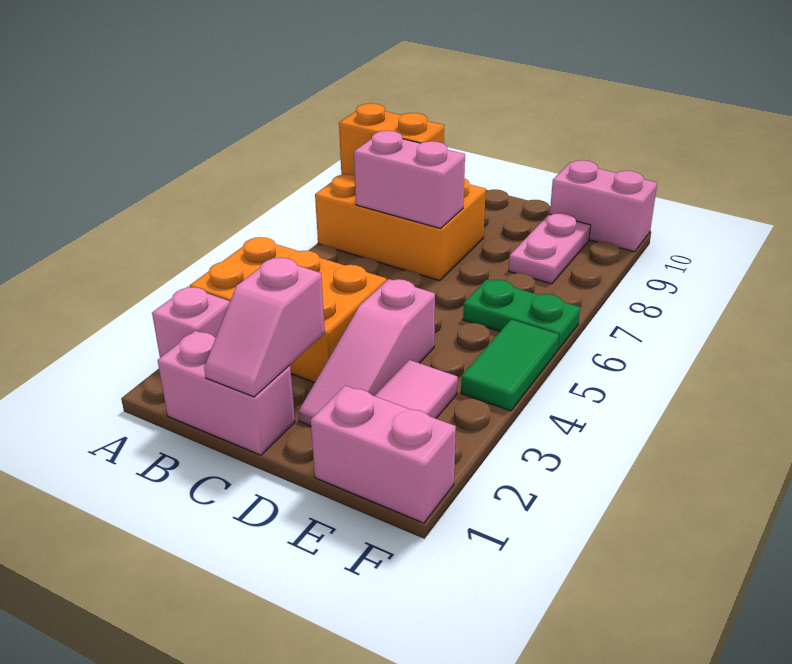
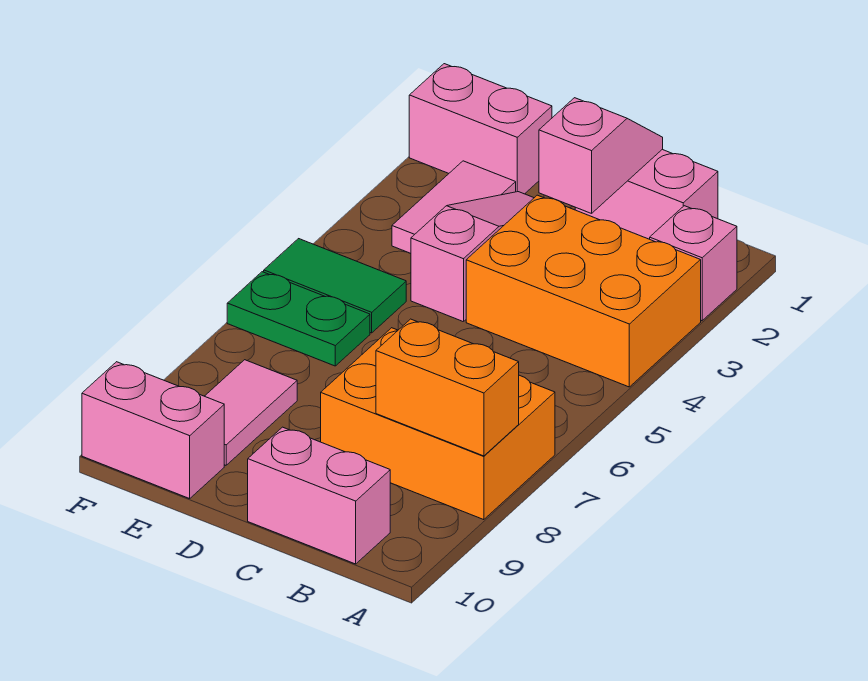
pink brick B7:C7 level 2 -> pink brick B10:C10 level 1
pink plate E8:E9 level 1 -> pink tile E8:E9 level 1
green tile F4:F5 level 1 -> green tile E5:F5 level 1

